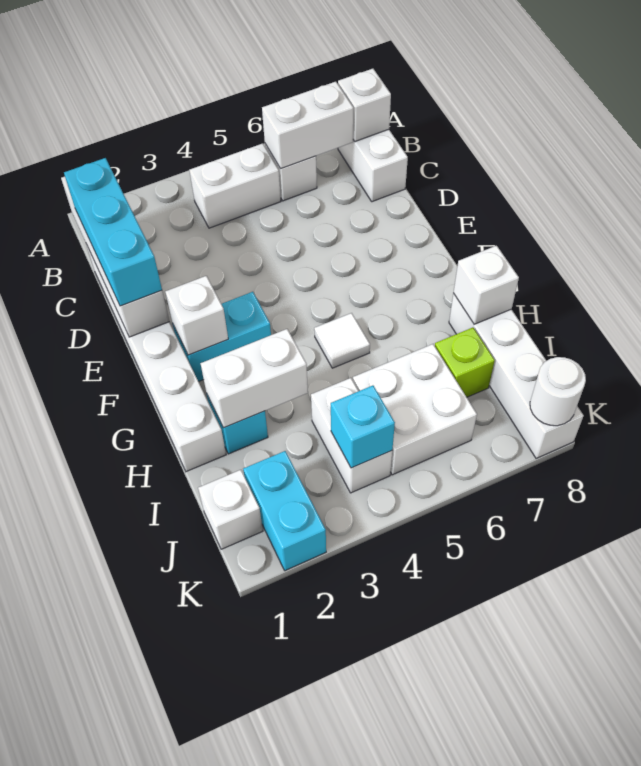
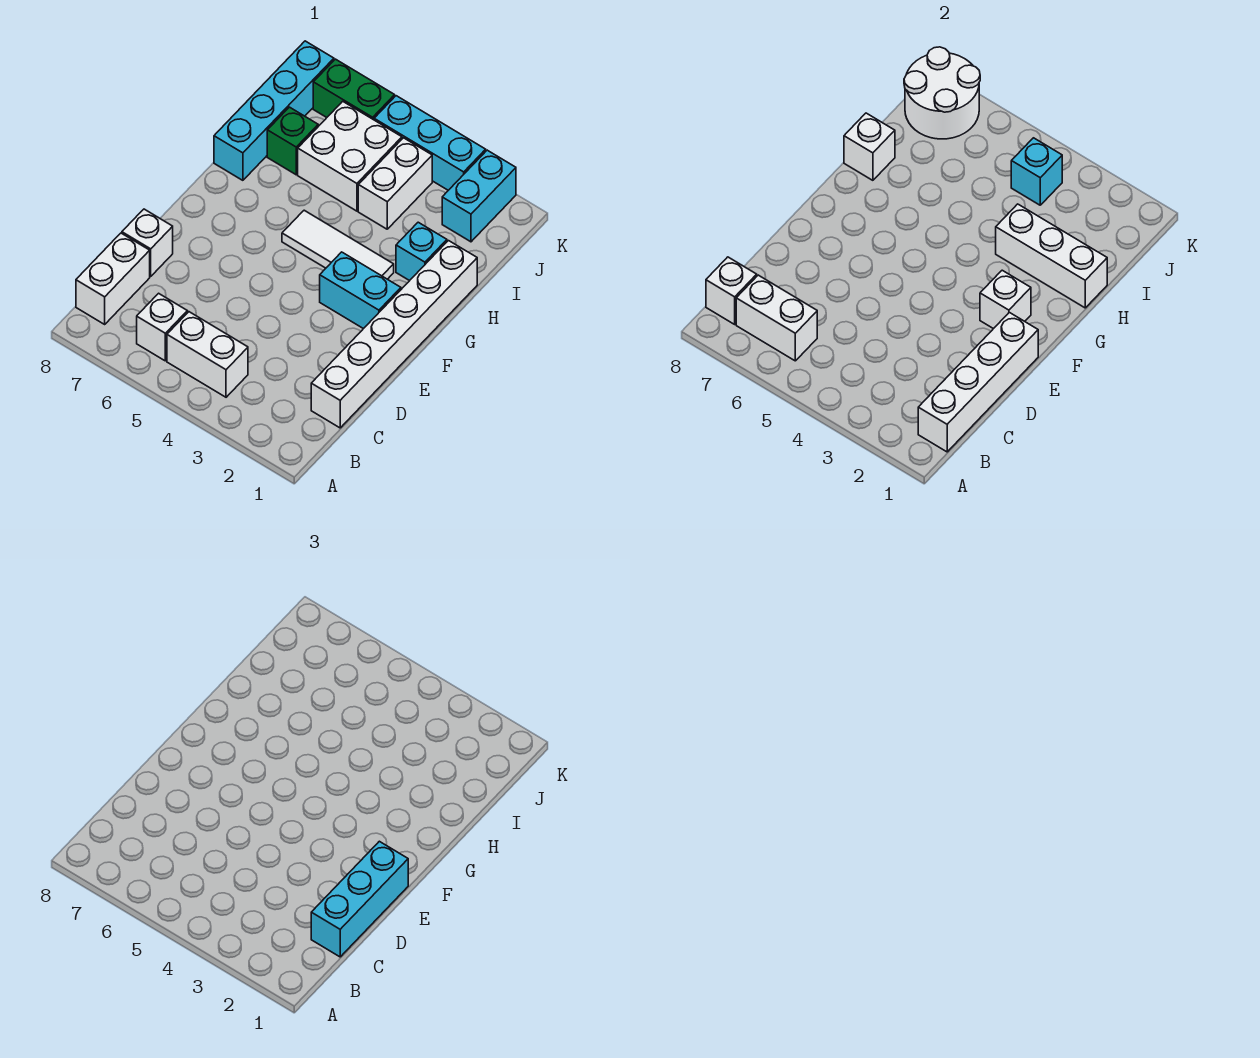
white tile G5 level 1 -> white tile G3:G5 level 1
white brick H2:H3 level 2 -> white brick H1:H3 level 2
white brick H8:K8 level 1 -> cyan brick H8:K8 level 1
lime brick I7 level 1 -> green brick I7 level 1
white brick J1 level 1 -> white brick D8 level 1
none -> cyan brick K3:K5 level 1
none -> green brick K6:K7 level 1
white round brick K8 level 2 -> white round brick J7:K8 level 2

